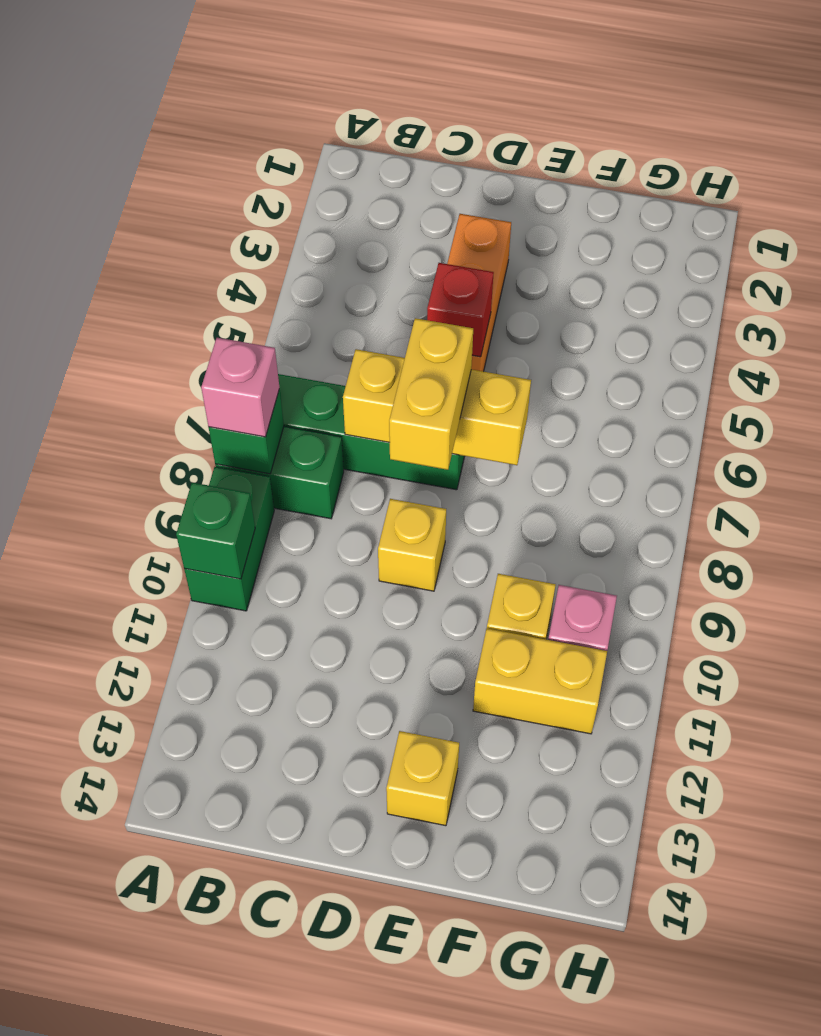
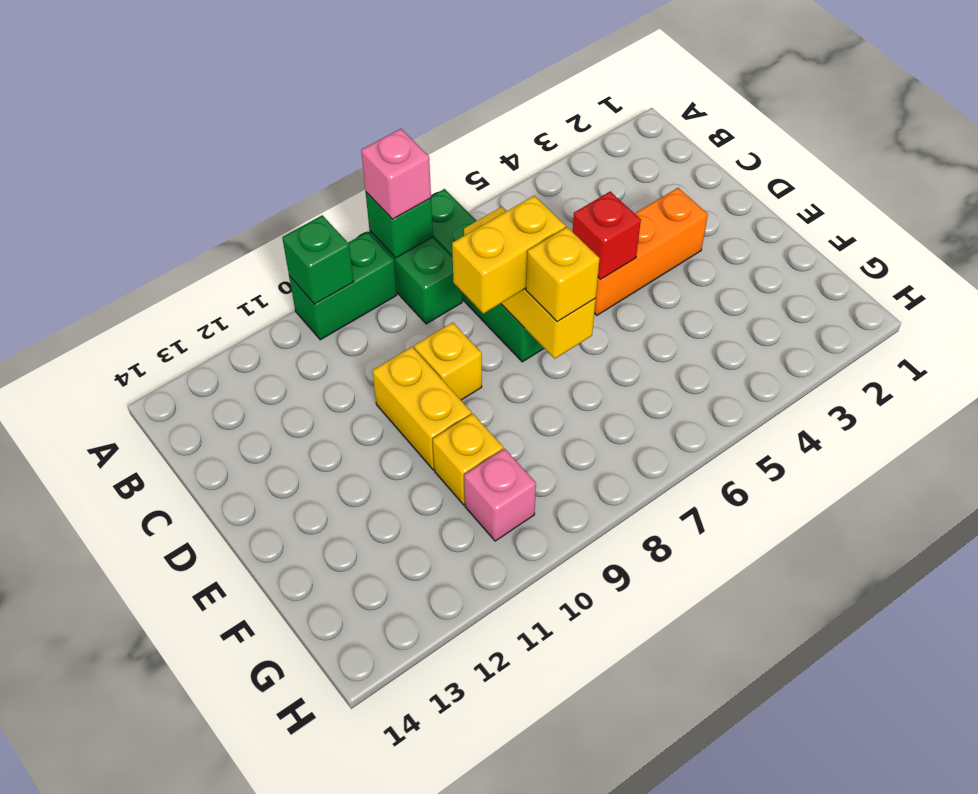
yellow brick E13 level 1 -> yellow brick E7 level 3
yellow brick F11:G11 level 1 -> yellow brick D10:E10 level 1

